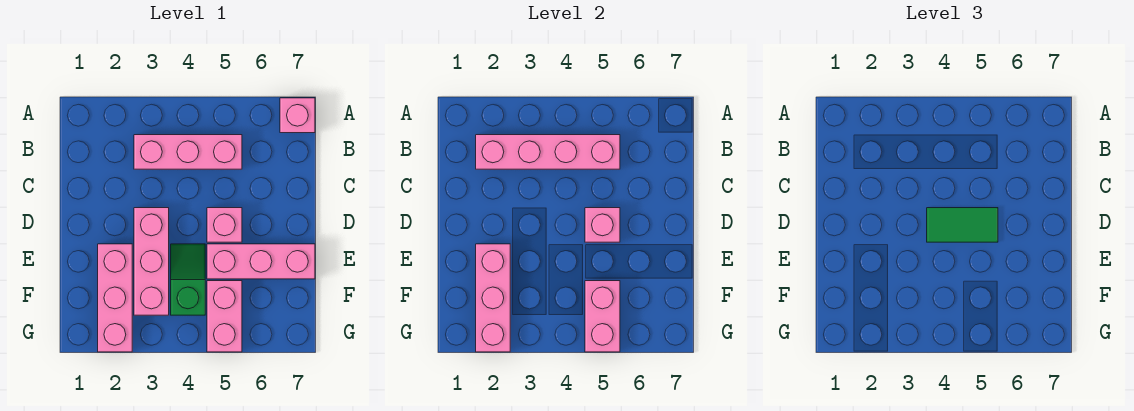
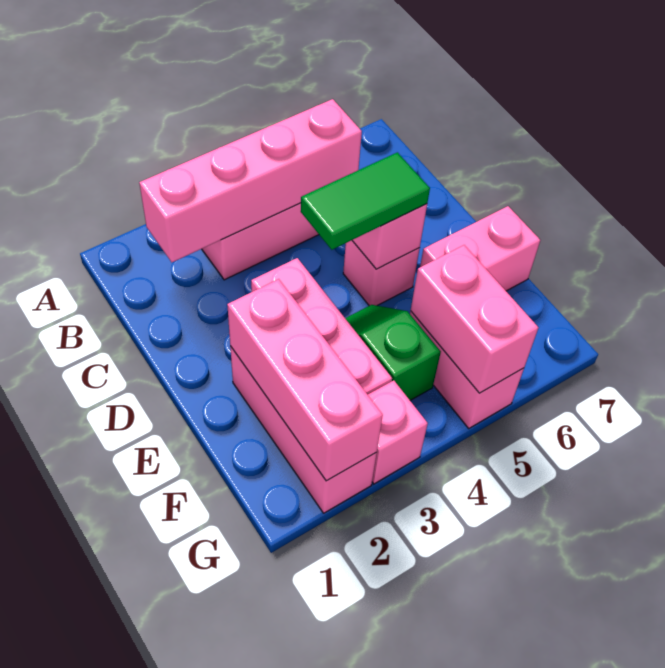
pink brick A7 level 1 -> pink brick G3 level 1
pink brick E5:E7 level 1 -> pink brick E6:E7 level 1

